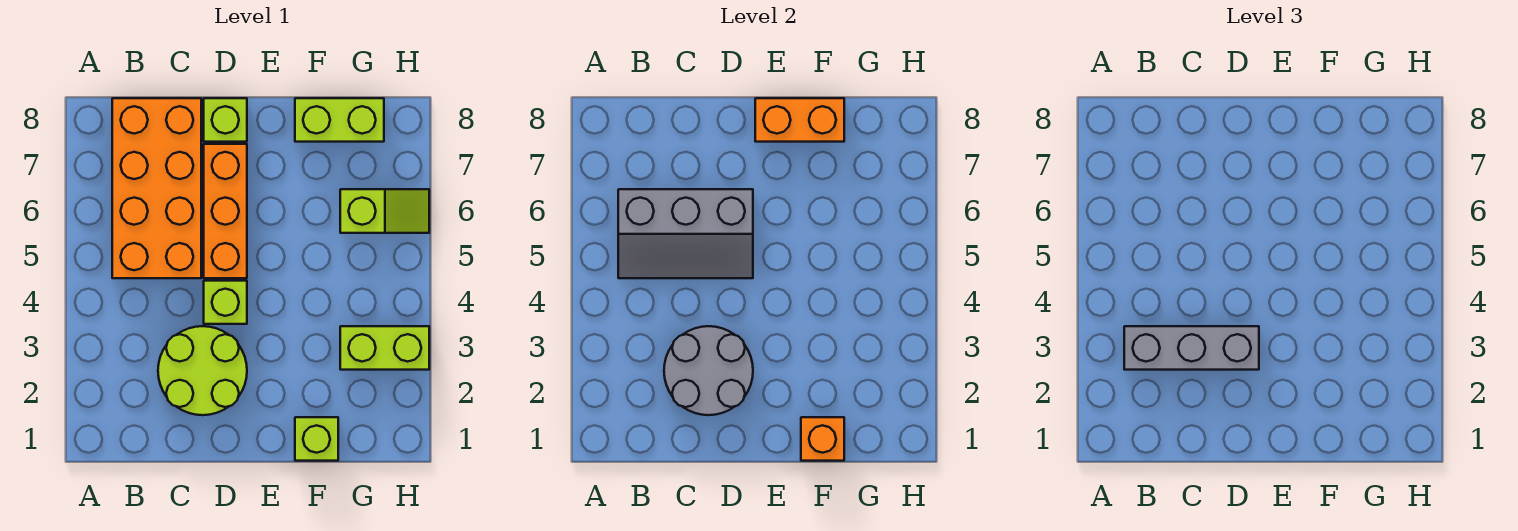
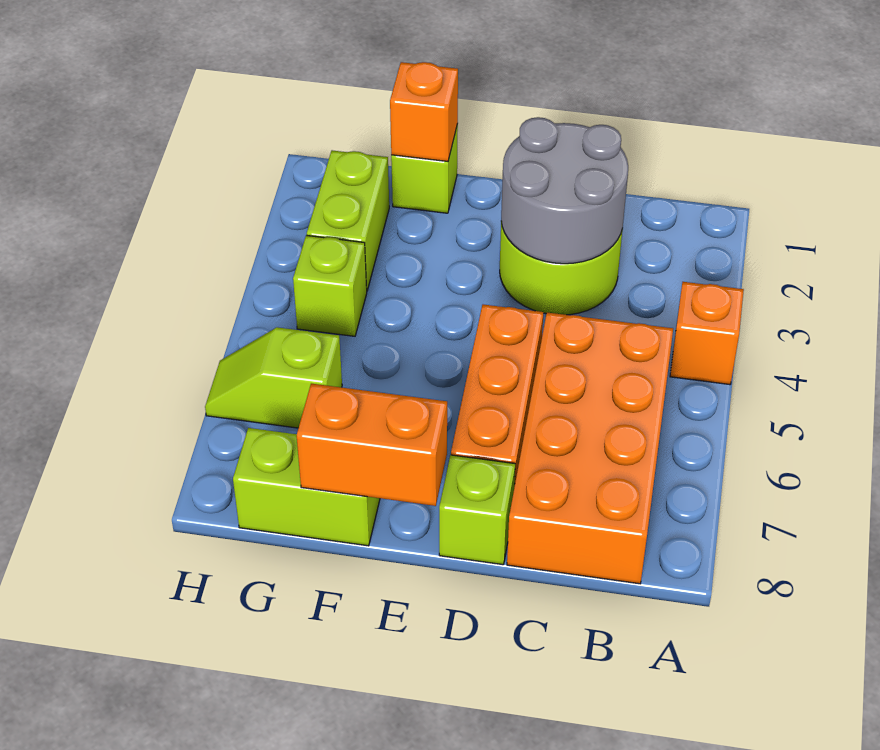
none -> orange brick A4 level 1
grey brick B3:D3 level 3 -> none
grey slope B5:D6 level 2 top 6 -> none
lime brick D4 level 1 -> lime brick G4 level 1
lime brick G3:H3 level 1 -> lime brick G2:G3 level 1

